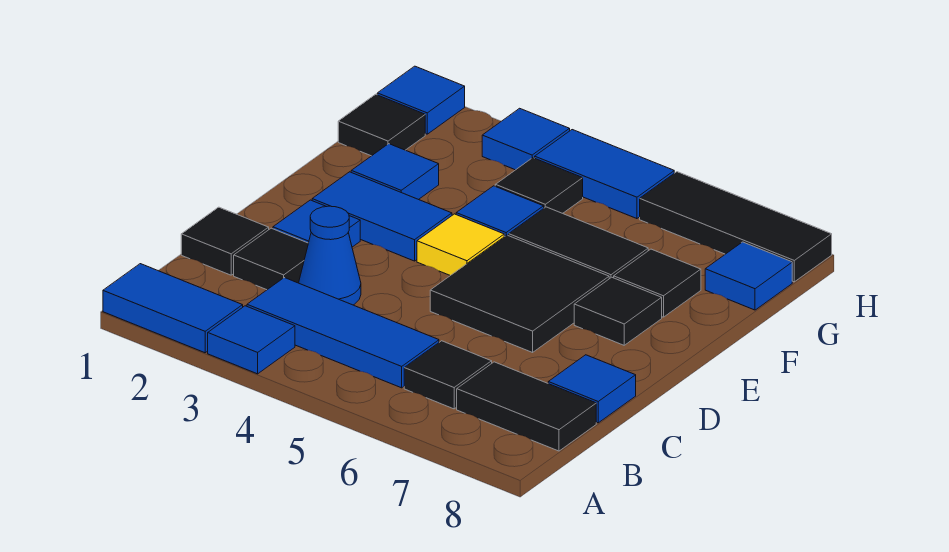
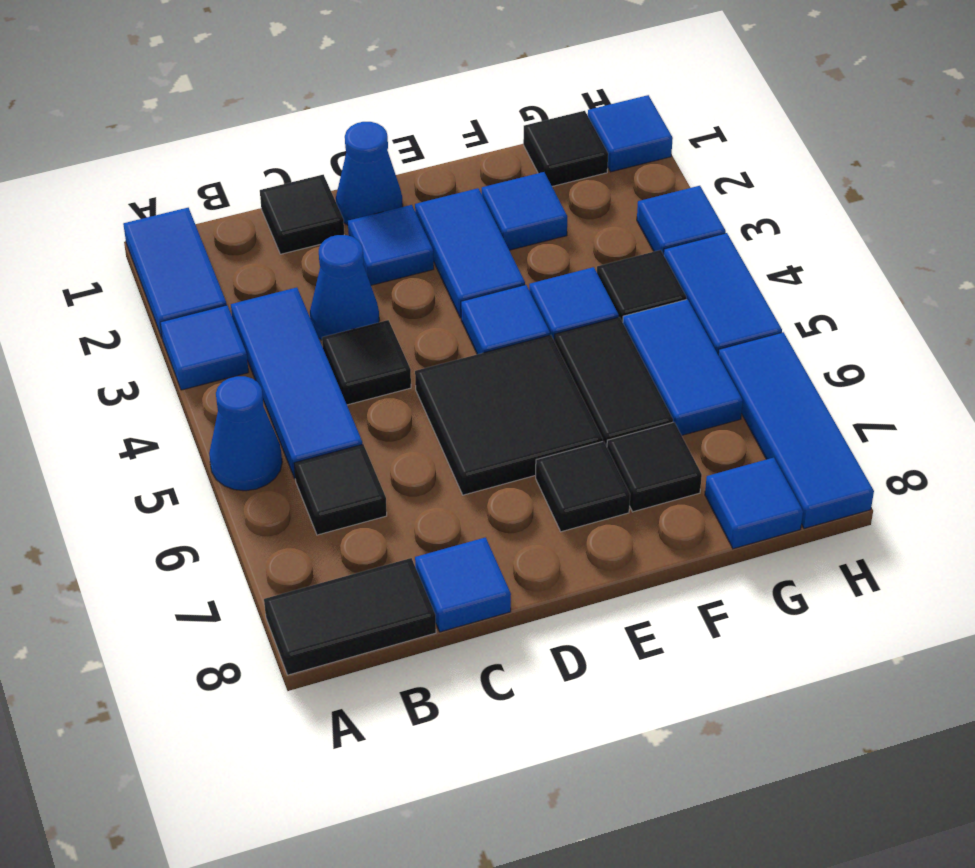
none -> blue cone A5 level 1
black tile B7:B8 level 1 -> black tile A8:B8 level 1
black tile C2 level 1 -> black tile C4 level 1
none -> blue cone D1 level 1
yellow tile E4 level 1 -> blue tile E4 level 1
none -> blue tile G5:G6 level 1
black tile H6:H8 level 1 -> blue tile H6:H8 level 1

